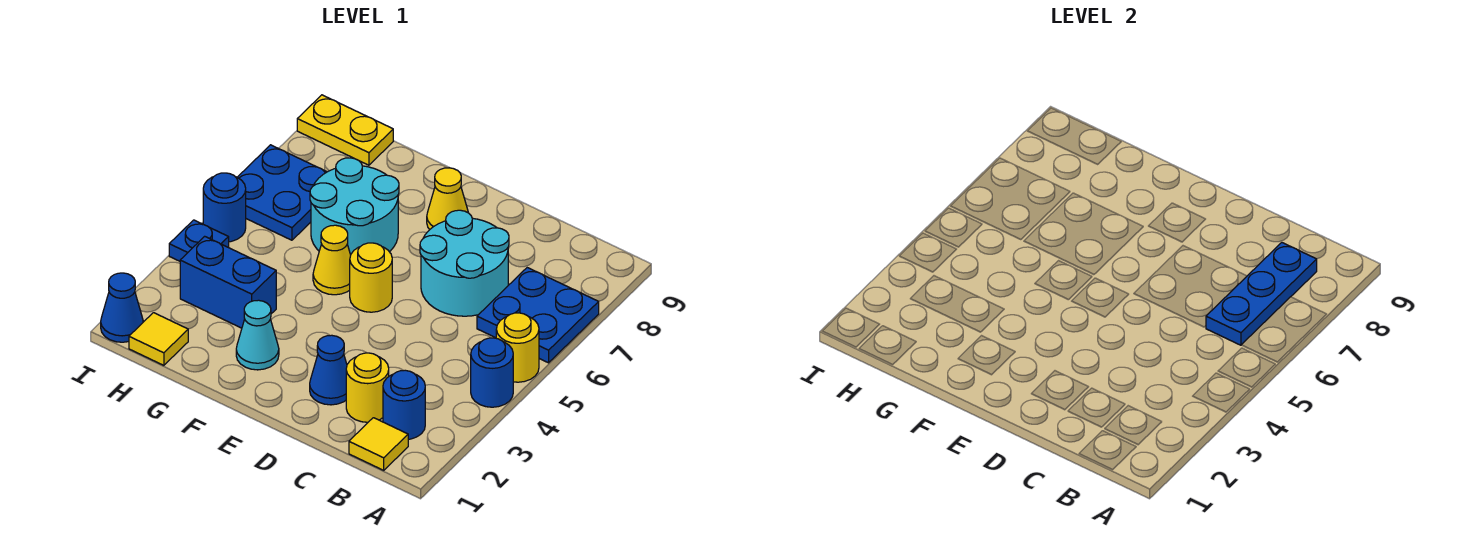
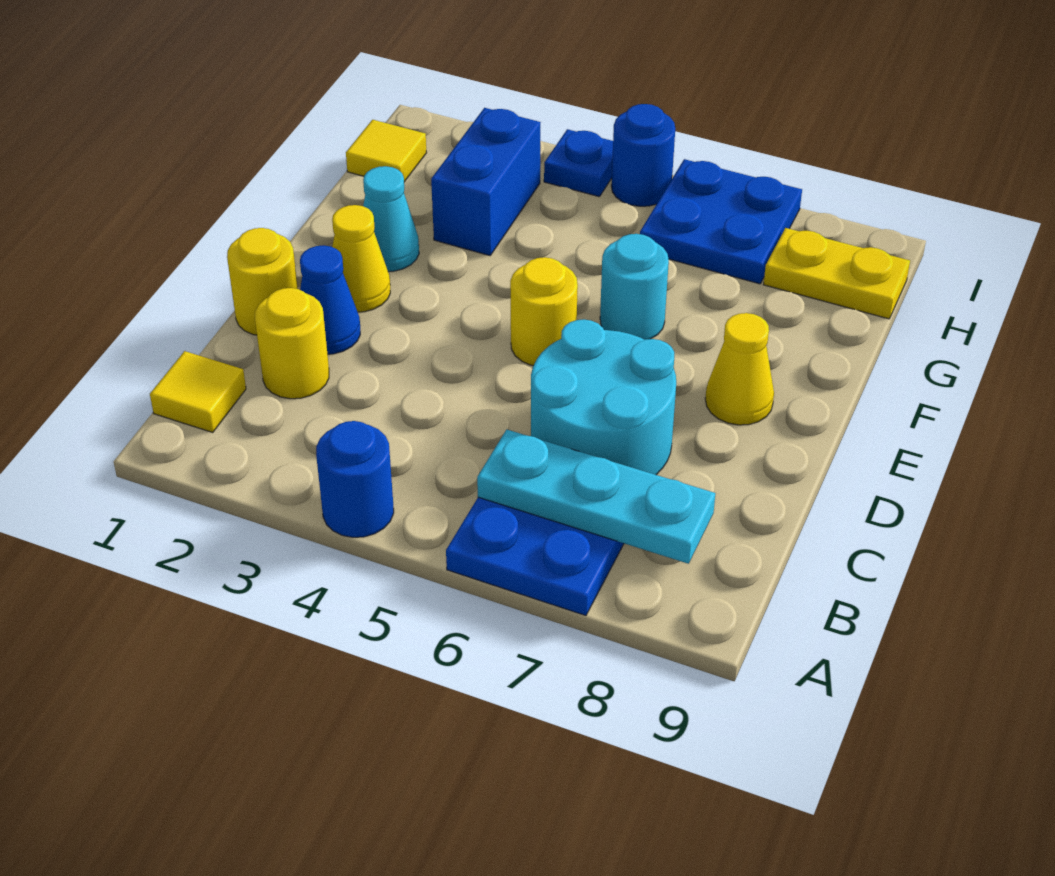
yellow round brick A5 level 1 -> yellow round brick D1 level 1
blue round brick B2 level 1 -> none
blue plate B6:B8 level 2 -> cyan plate B6:B8 level 2
yellow cone F5 level 1 -> yellow cone E2 level 1
cyan round brick F6:G7 level 1 -> cyan round brick F6 level 1
yellow plate H9:I9 level 1 -> yellow plate H8:H9 level 1
blue cone I1 level 1 -> none

